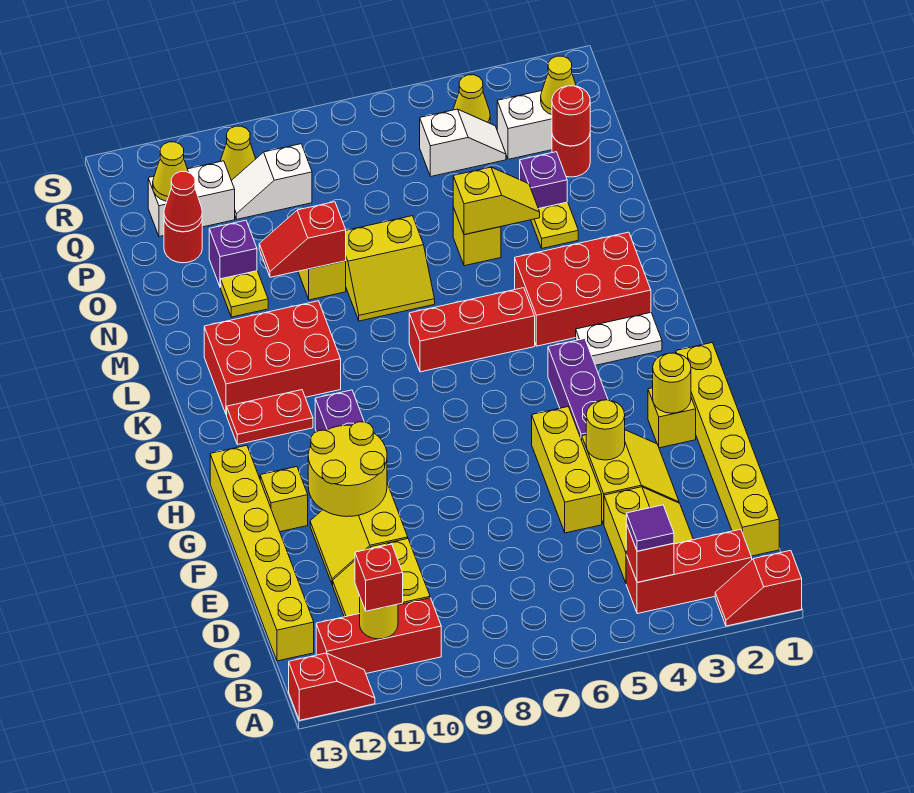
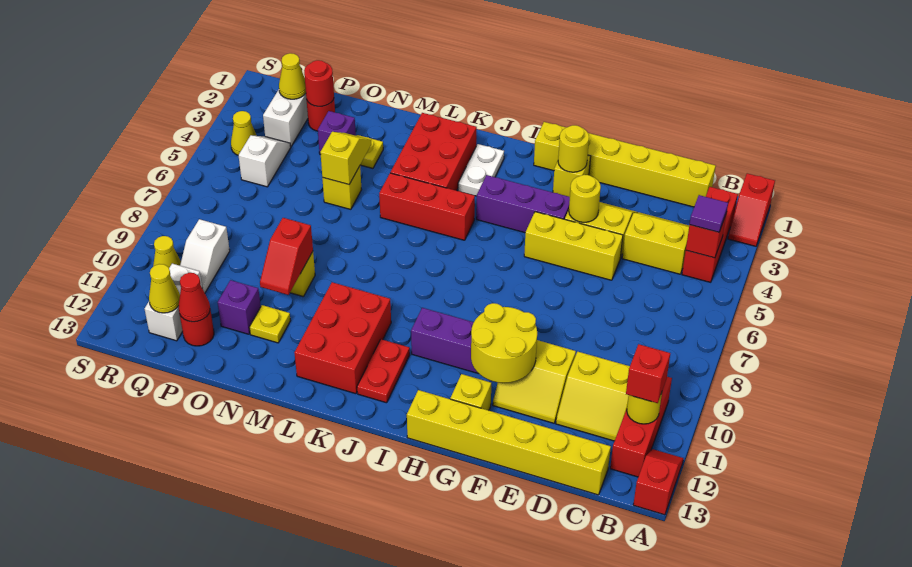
red brick K5:K7 level 1 -> red brick J5:L5 level 1
yellow slope M7:N8 level 1 top N -> none

